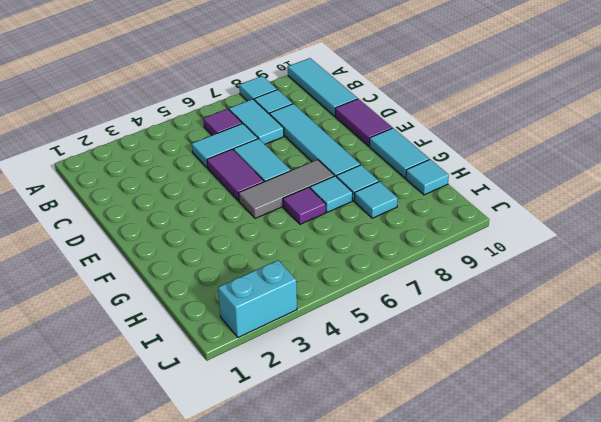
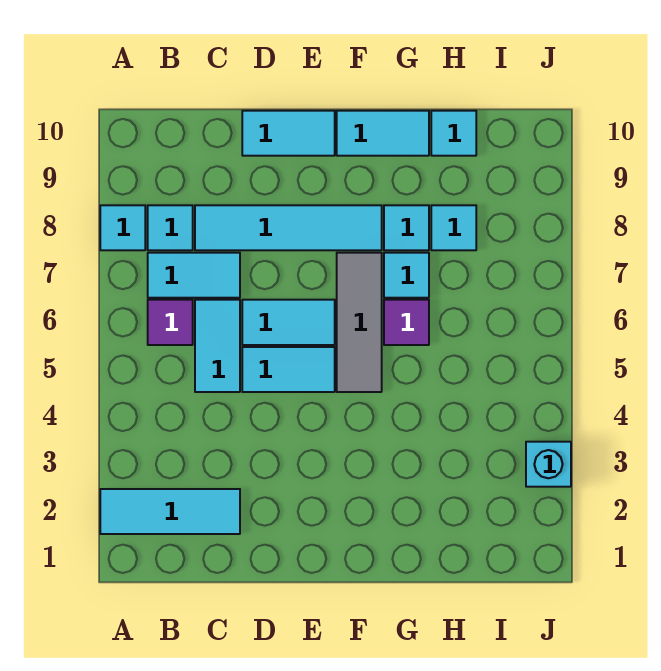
cyan tile A10:C10 level 1 -> cyan tile A2:C2 level 1
purple tile D5:E5 level 1 -> cyan tile D5:E5 level 1
purple tile D10:E10 level 1 -> cyan tile D10:E10 level 1
cyan brick J2:J3 level 1 -> cyan brick J3 level 1

